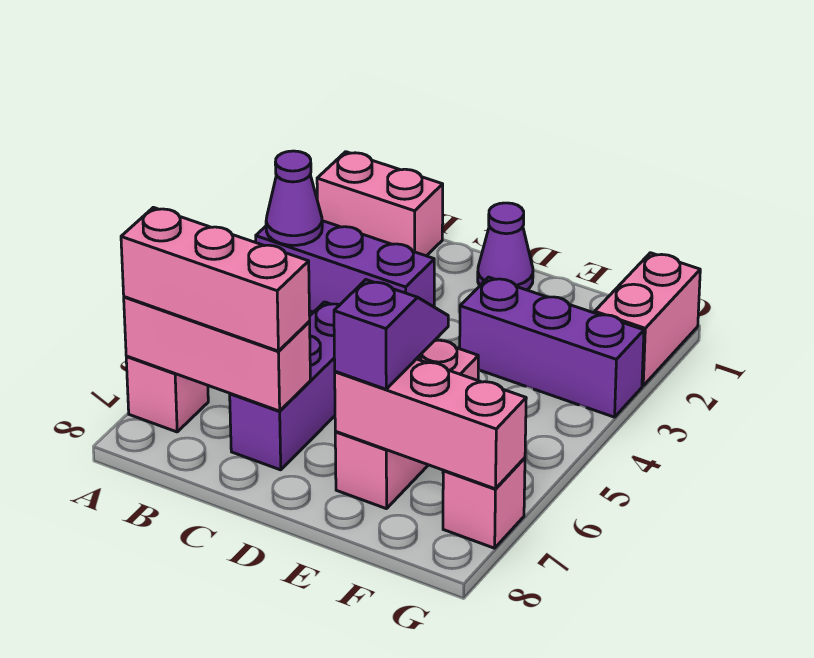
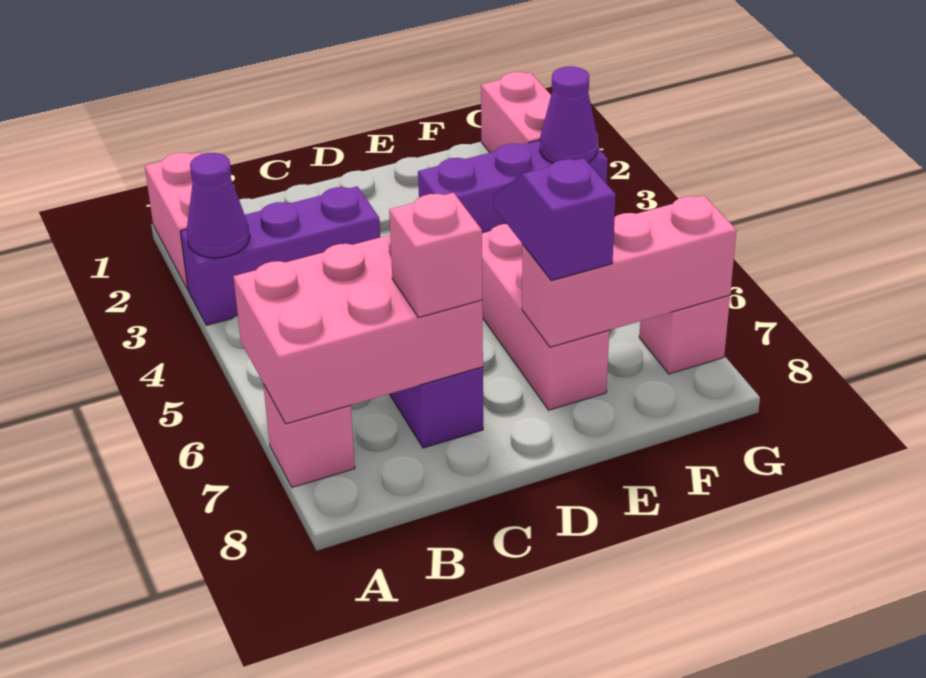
pink brick A1:B1 level 1 -> pink brick A1:A2 level 1
pink brick A7:C7 level 2 -> pink brick A6:C7 level 2
pink brick A7:C7 level 3 -> pink brick C7 level 3
purple cone D1 level 1 -> purple cone G3 level 2

